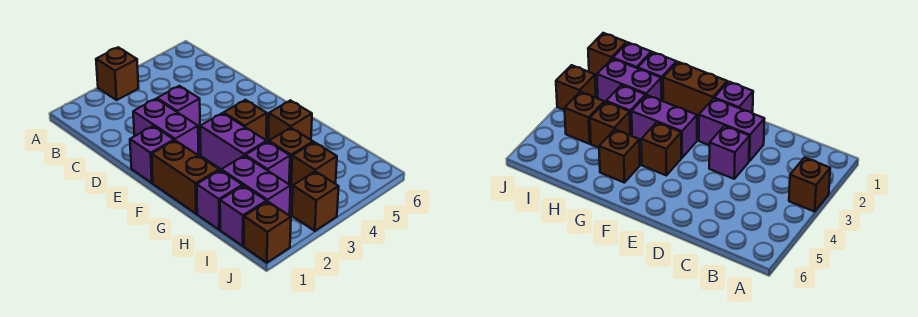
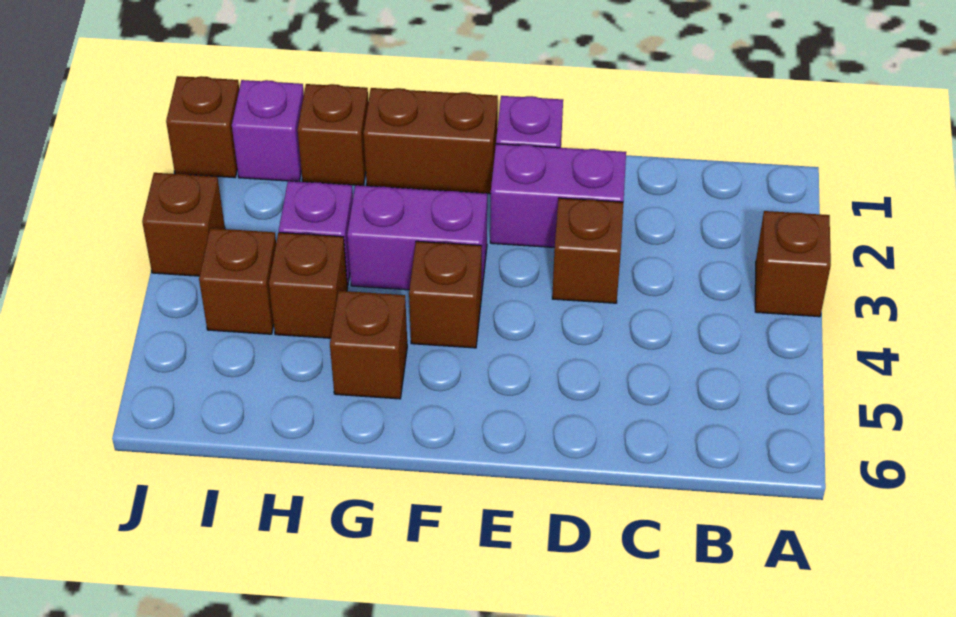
purple brick D3 level 1 -> brown brick D3 level 1
purple brick H1 level 1 -> brown brick H1 level 1
purple brick H2:I2 level 1 -> none

